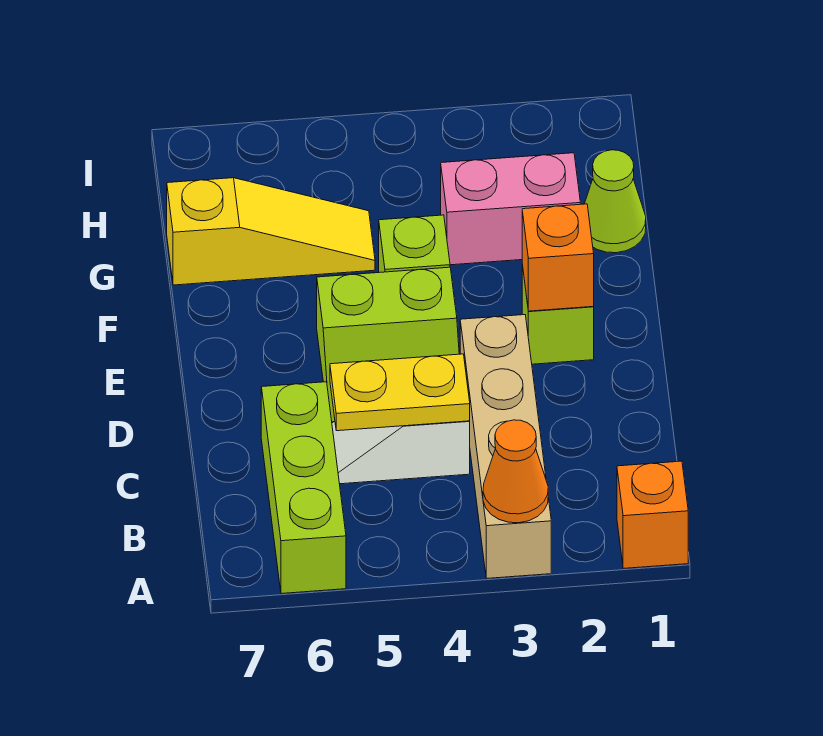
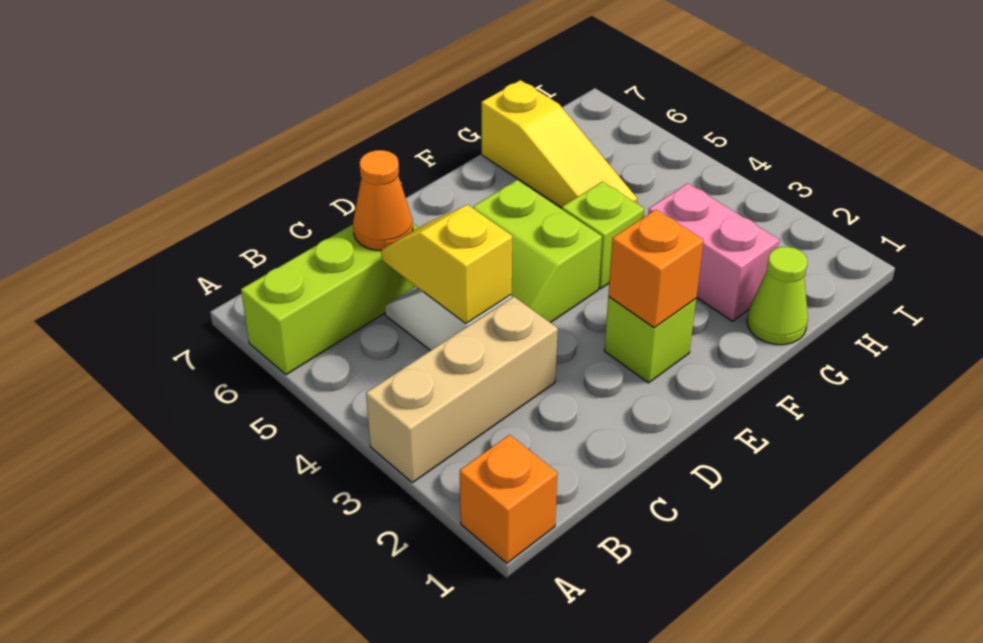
tan brick A3:D3 level 1 -> tan brick A3:C3 level 1
orange cone A3 level 2 -> orange cone C6 level 2
yellow plate C4:C5 level 2 -> yellow slope C4:C5 level 2 top 4

